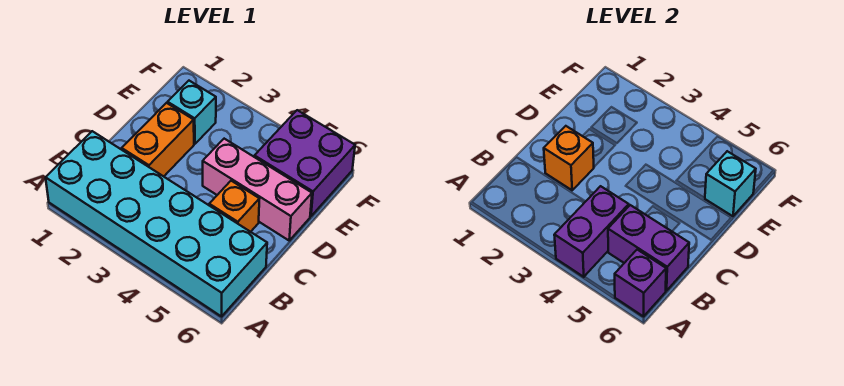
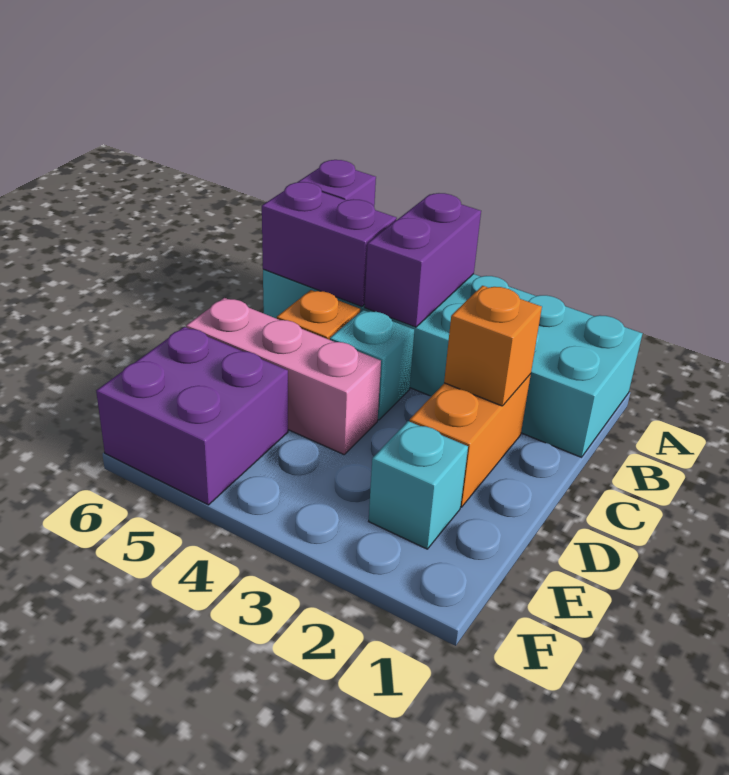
cyan brick E6 level 2 -> cyan brick C4 level 1

